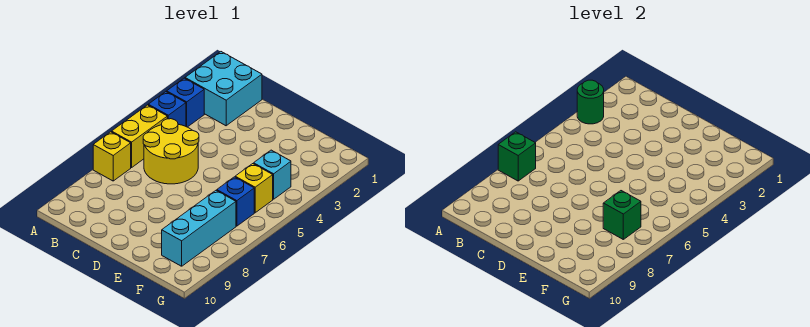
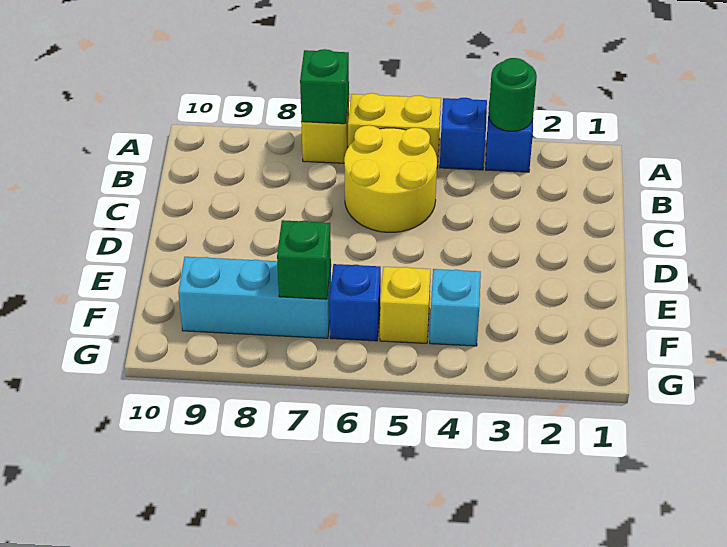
cyan brick A1:B2 level 1 -> none

